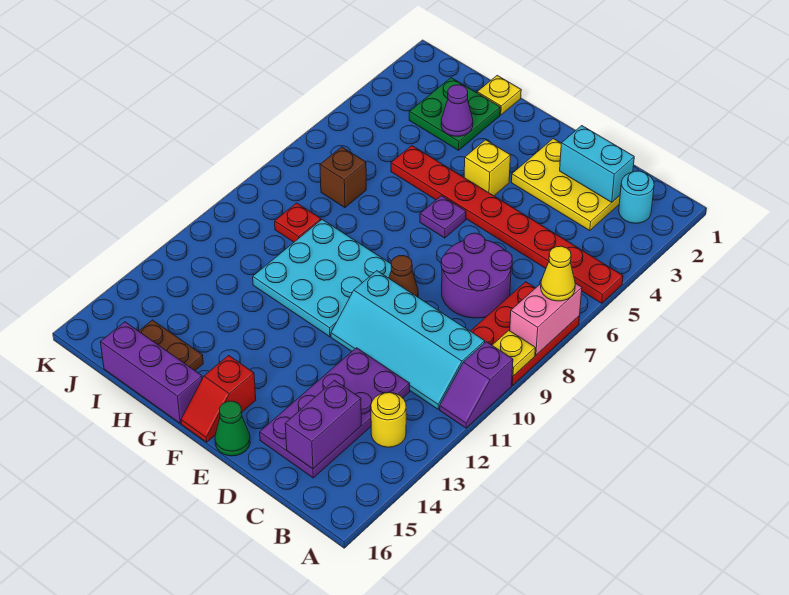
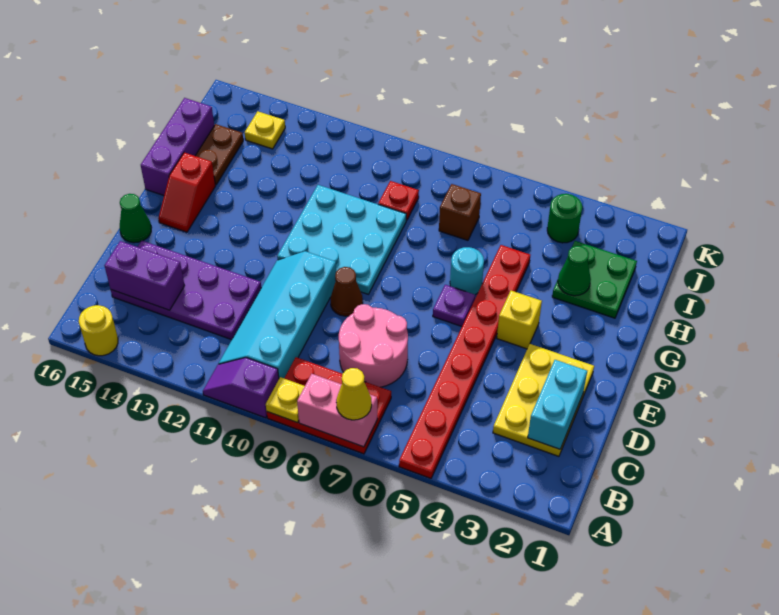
cyan round brick B2 level 1 -> cyan round brick G6 level 1
yellow round brick B13 level 1 -> yellow round brick A15 level 1
purple round brick C7:D8 level 1 -> pink round brick C7:D8 level 1
red slope F15:F16 level 1 top 15 -> red slope F15:G15 level 1 top G
yellow plate H1 level 1 -> yellow plate J14 level 1
purple cone H3 level 2 -> green cone H3 level 2
none -> green round brick J4 level 1

